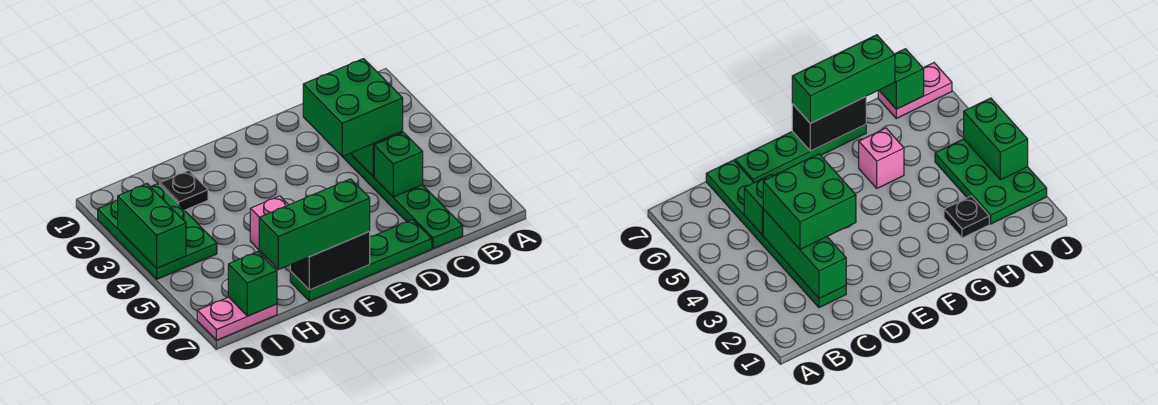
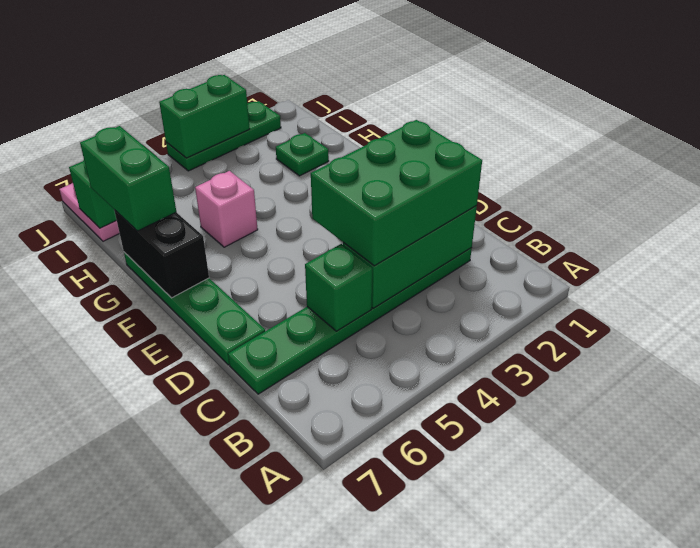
green brick C3:D4 level 3 -> green brick C2:D4 level 3
green brick F7:H7 level 3 -> green brick G7:H7 level 3
black plate H2 level 1 -> green plate H2 level 1
green plate I2:J4 level 1 -> green plate J2:J4 level 1

